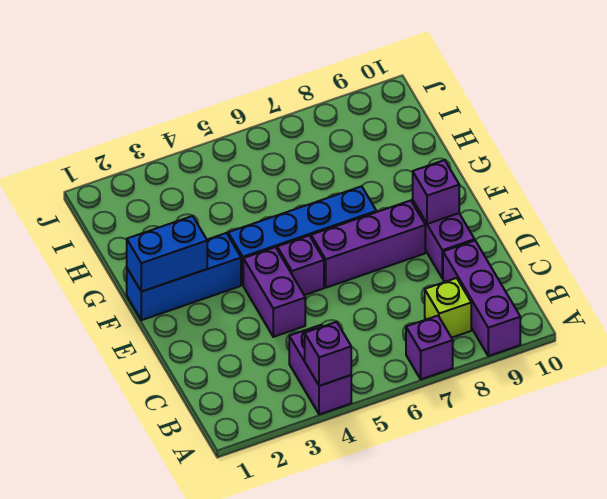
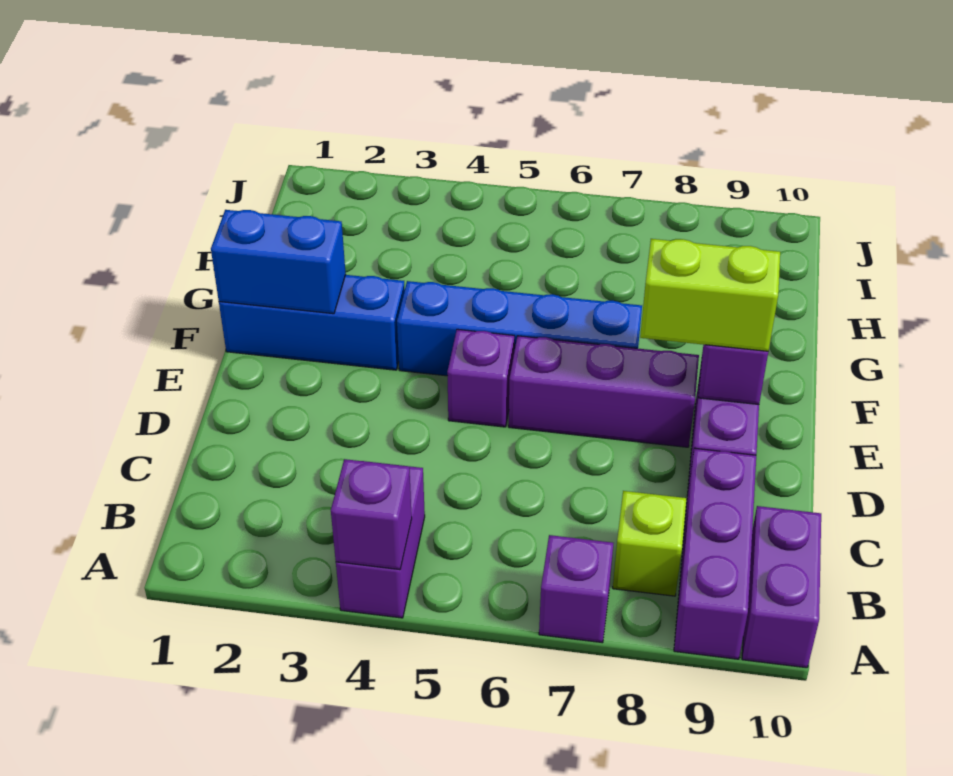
purple brick D4:E4 level 1 -> purple brick A10:B10 level 1
none -> lime brick E8:E9 level 3

